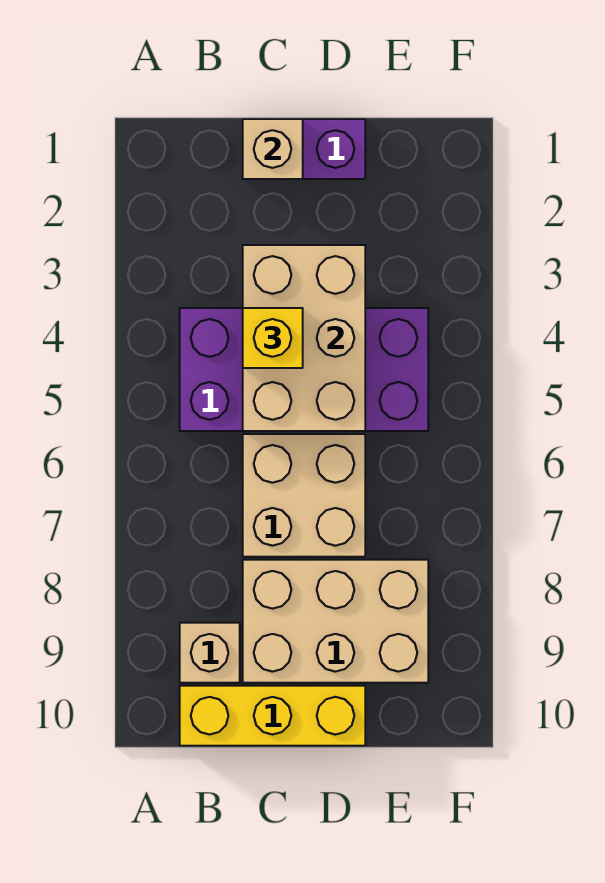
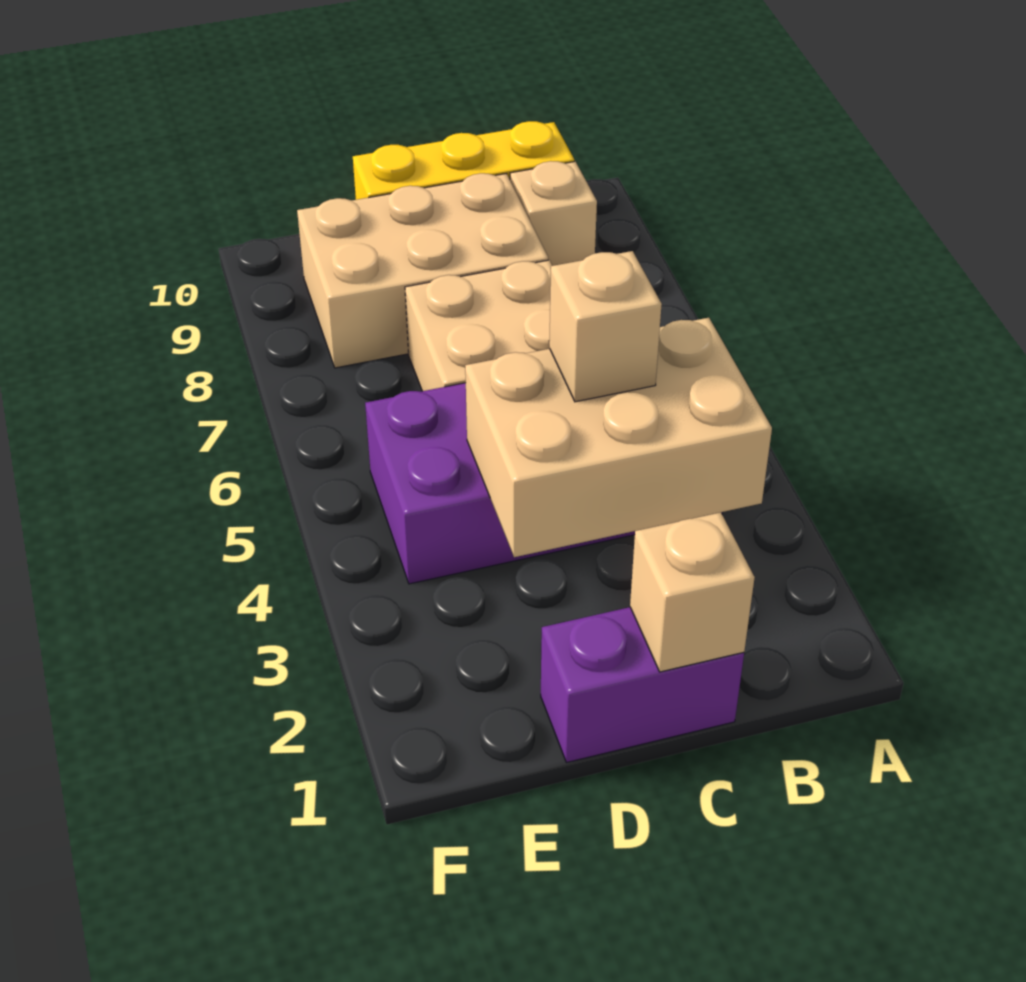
tan brick C3:D5 level 2 -> tan brick B3:D4 level 2
yellow brick C4 level 3 -> tan brick C4 level 3

